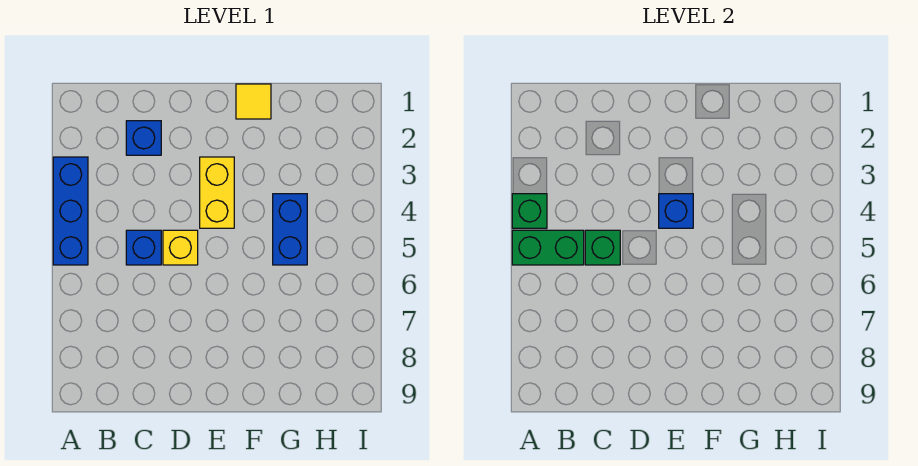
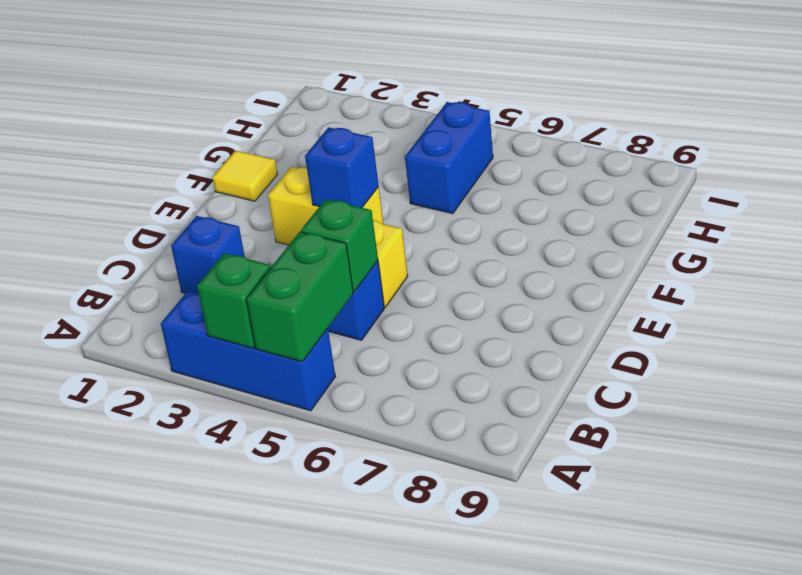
blue brick G4:G5 level 1 -> blue brick G5:H5 level 1

